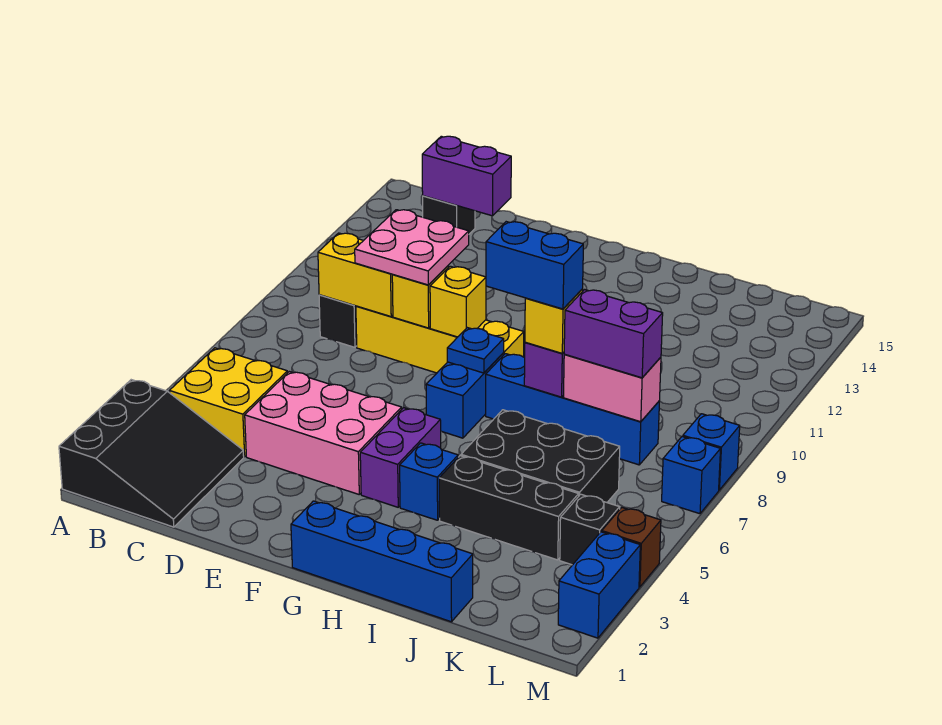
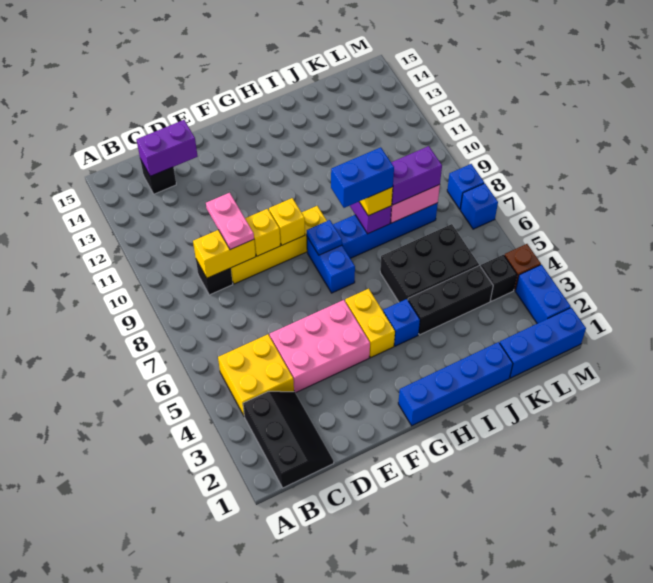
black slope A1:C3 level 1 top A -> black slope B1:C3 level 1 top B
pink plate D9:E10 level 3 -> pink plate D9:D10 level 3
purple brick G4:G5 level 1 -> yellow brick G4:G5 level 1
none -> blue brick K1:M1 level 1

